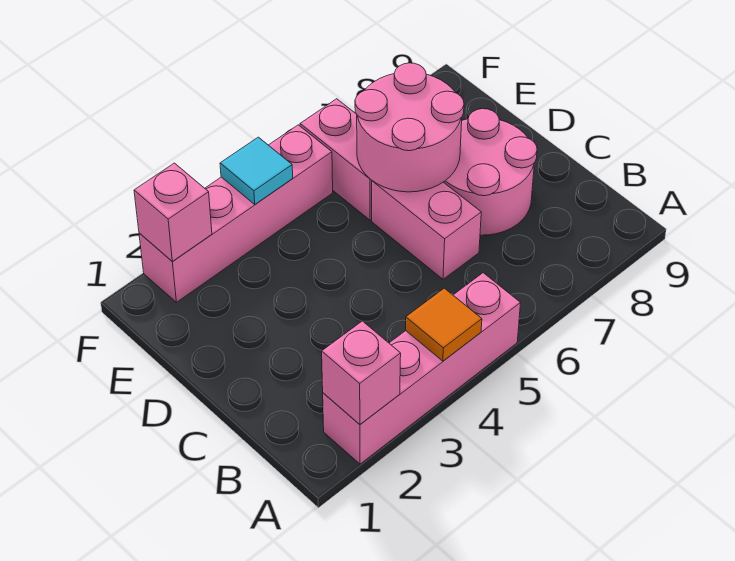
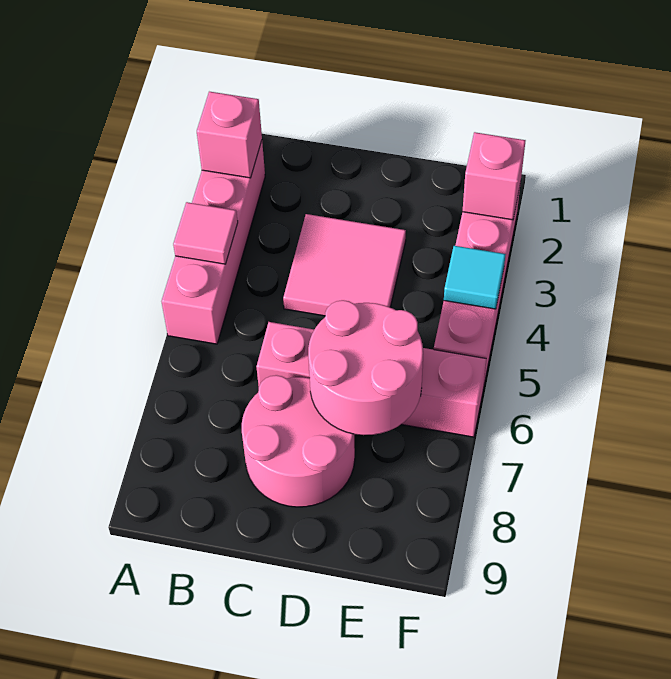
orange tile A4 level 2 -> pink tile A4 level 2
none -> pink tile C3:D4 level 1

